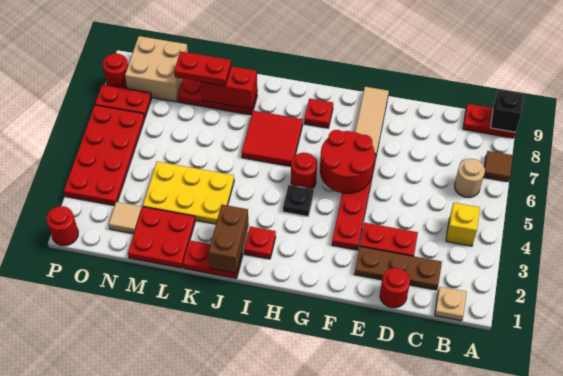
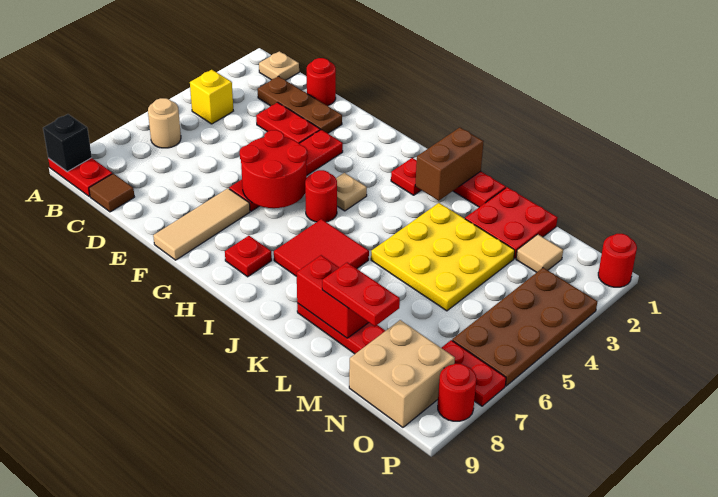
brown tile A7 level 1 -> brown tile C9 level 1
black plate H4 level 1 -> tan plate H4 level 1
yellow plate K3:M4 level 1 -> yellow plate K3:M5 level 1
red plate O3:P6 level 1 -> brown plate O3:P6 level 1

